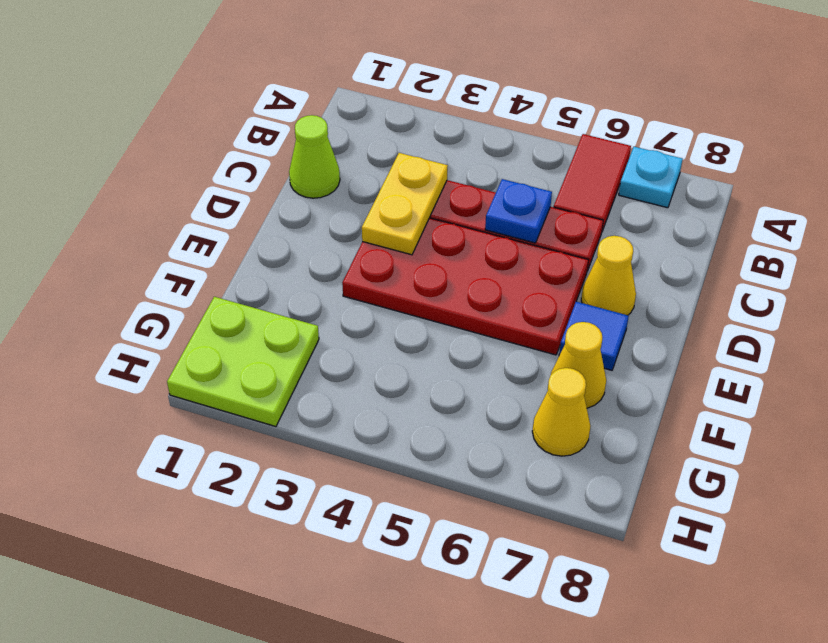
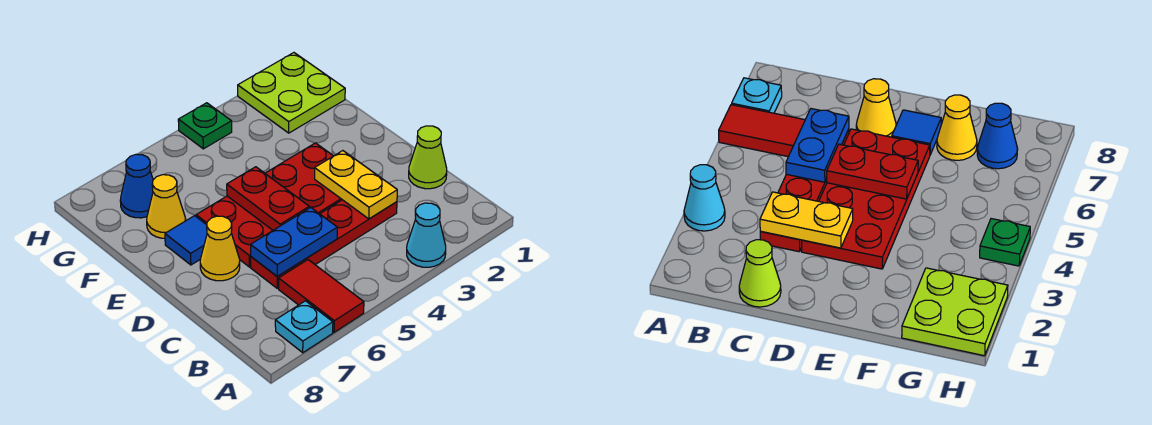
none -> cyan cone A3 level 1
blue plate C5 level 2 -> blue plate C5:C6 level 2
none -> red plate D5:E5 level 2
yellow cone G7 level 1 -> blue cone G7 level 1
none -> green plate H4 level 1

